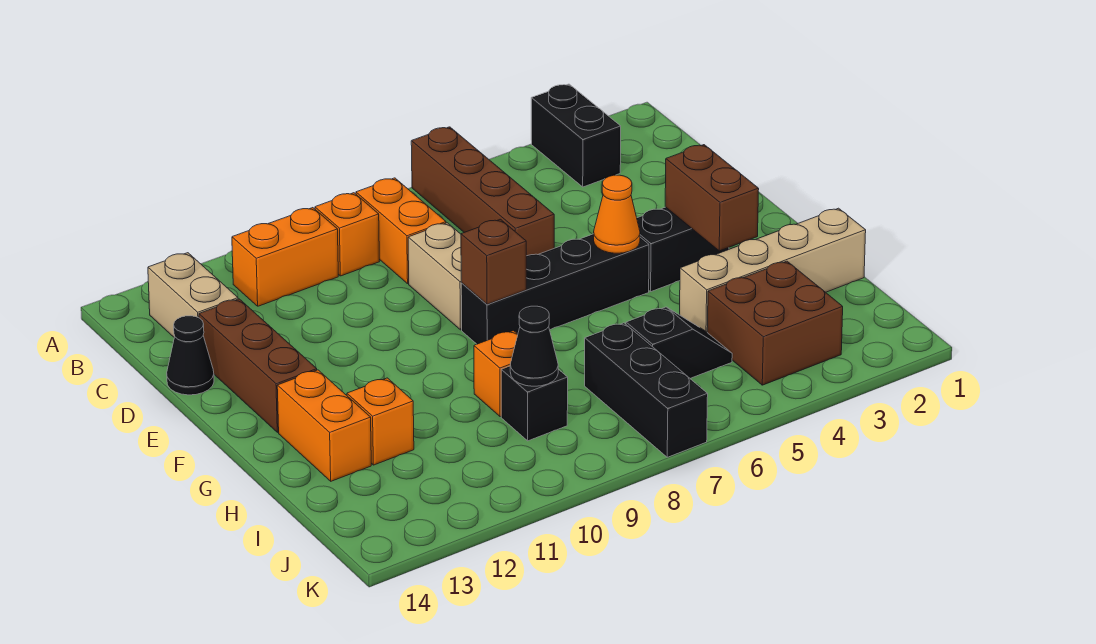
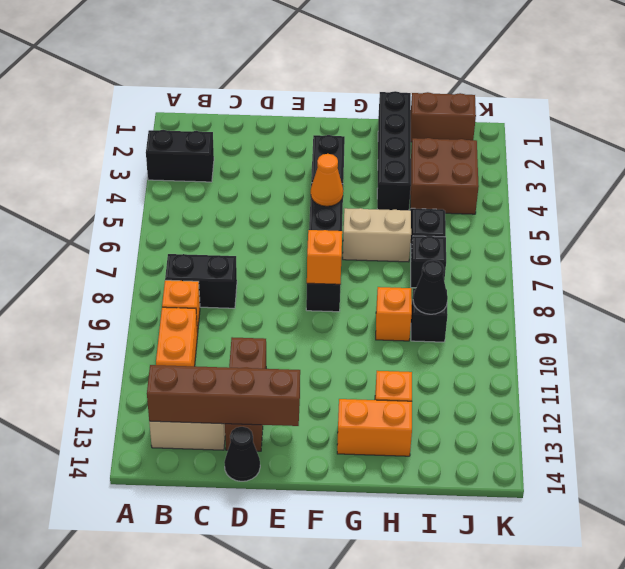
brown brick A6:D6 level 1 -> brown brick B13:E13 level 2
orange brick B8:C8 level 1 -> black brick B8:C8 level 1
tan brick D8:E8 level 1 -> tan brick G6:H6 level 1
brown brick D13:F13 level 1 -> brown brick D11:D13 level 1
brown brick F3:G3 level 2 -> brown brick I1:J1 level 1
brown brick F8 level 2 -> orange brick F8 level 2
tan brick H1:H4 level 1 -> black brick H1:H4 level 1
black brick I7:K7 level 1 -> black brick I7 level 1

